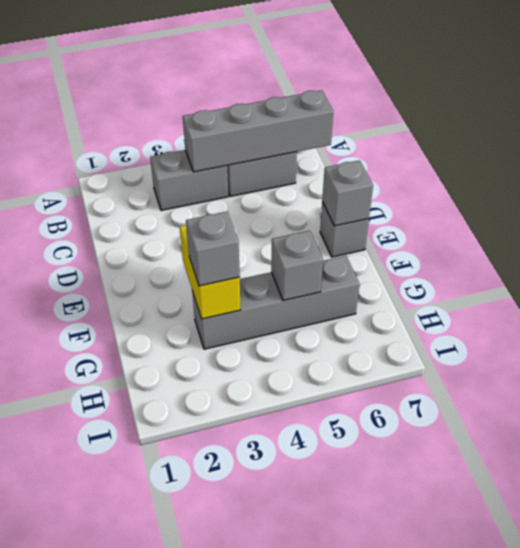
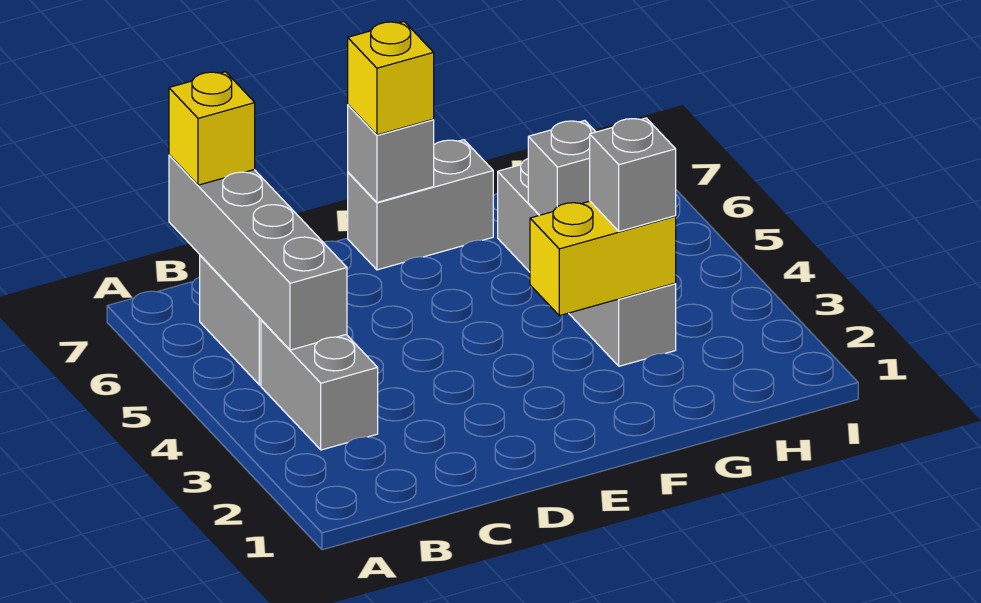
none -> yellow brick B7 level 3
grey brick E7 level 1 -> grey brick E7:F7 level 1
none -> yellow brick E7 level 3

